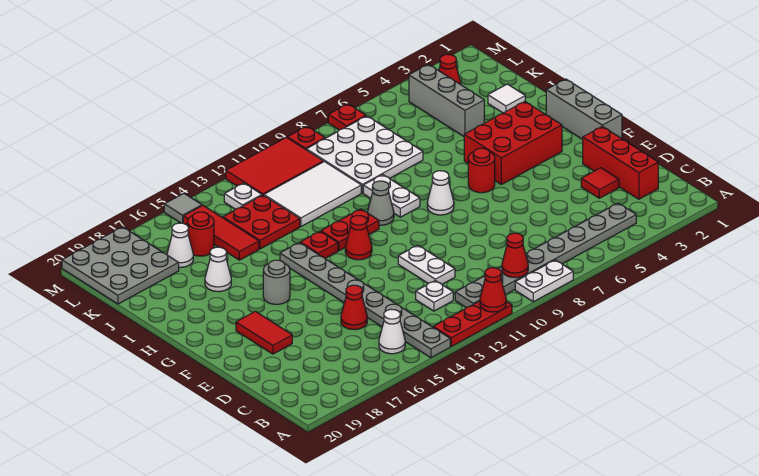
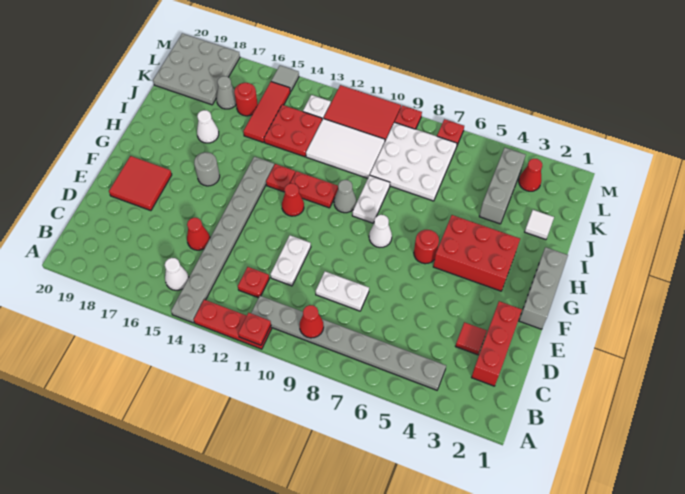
white plate A8:A9 level 1 -> white plate D8:D9 level 1
red cone A11 level 2 -> red plate A11 level 2
white plate C12 level 1 -> red plate C12 level 1
red tile E18:F18 level 1 -> red tile E18:F19 level 1
white cone K17 level 1 -> grey cone K17 level 1

